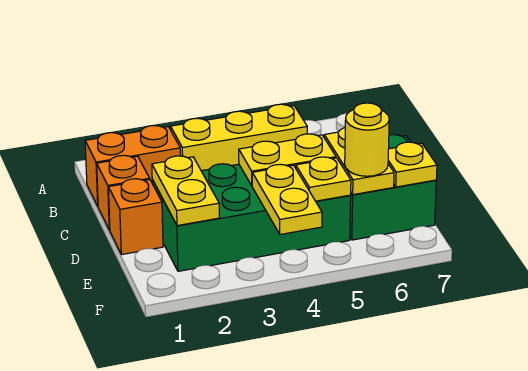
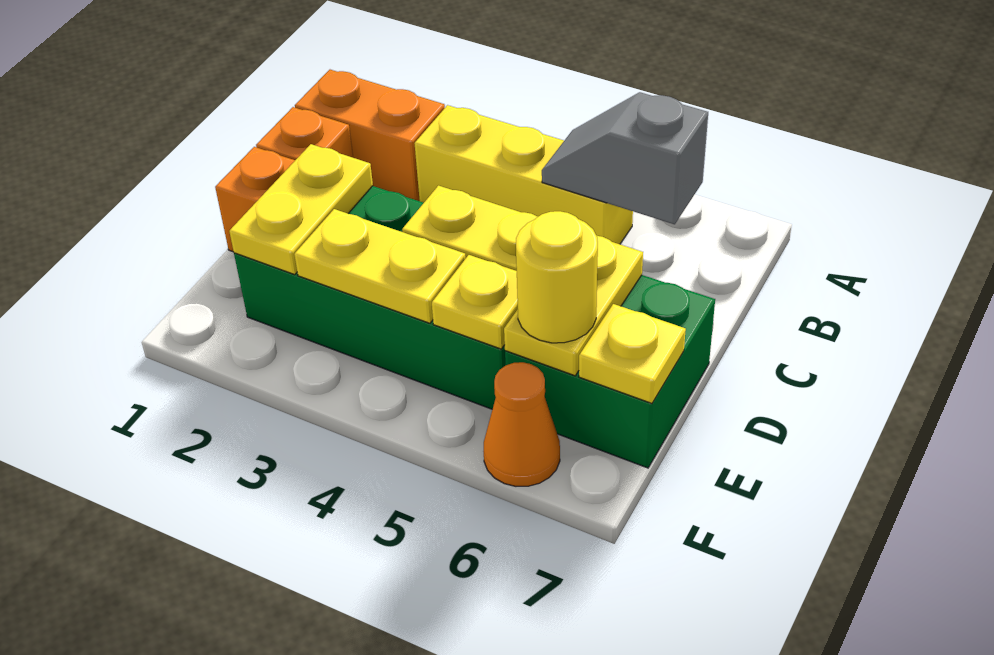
none -> grey slope B5:B6 level 2 top 6
yellow plate E4:F4 level 2 -> yellow plate E3:E4 level 2
none -> orange cone F6 level 1

